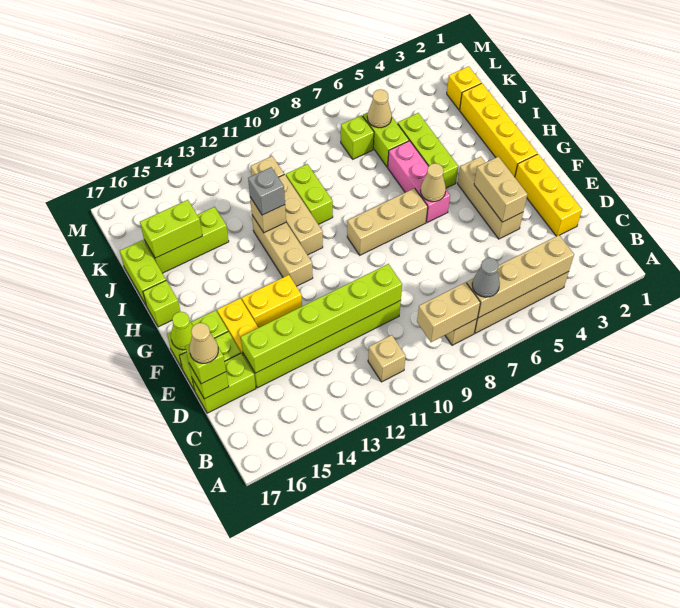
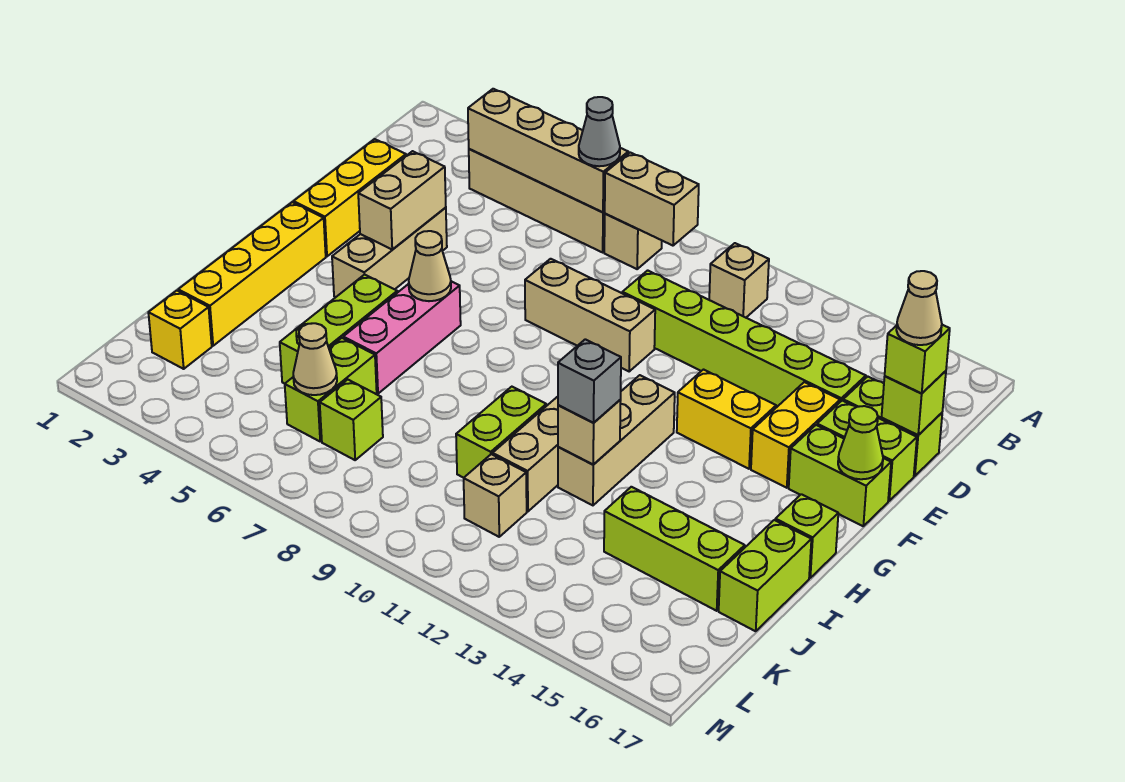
lime brick D10:D15 level 2 -> none
tan brick G7:G9 level 1 -> tan brick E8:E10 level 1
lime brick J15:J16 level 2 -> none

